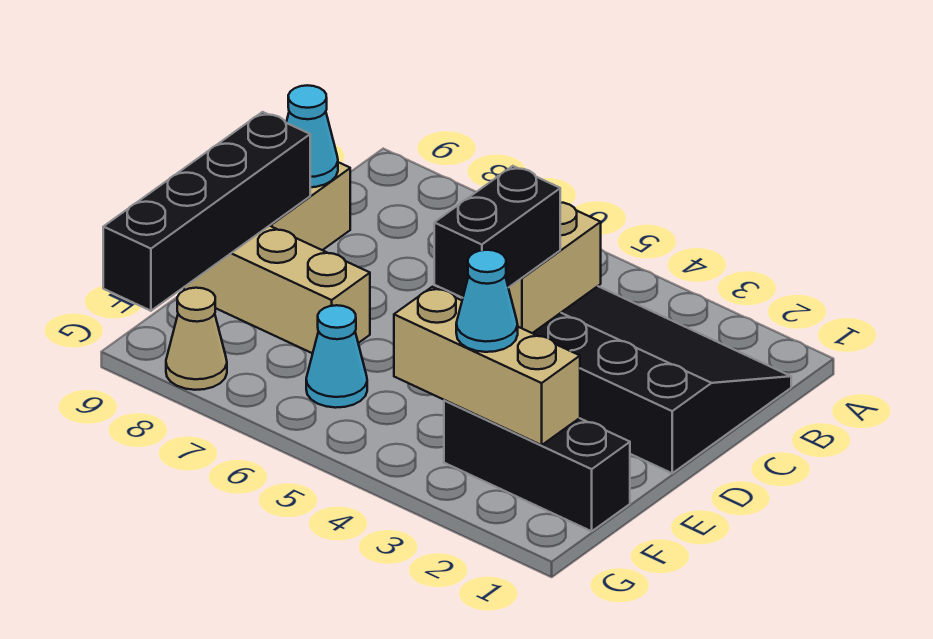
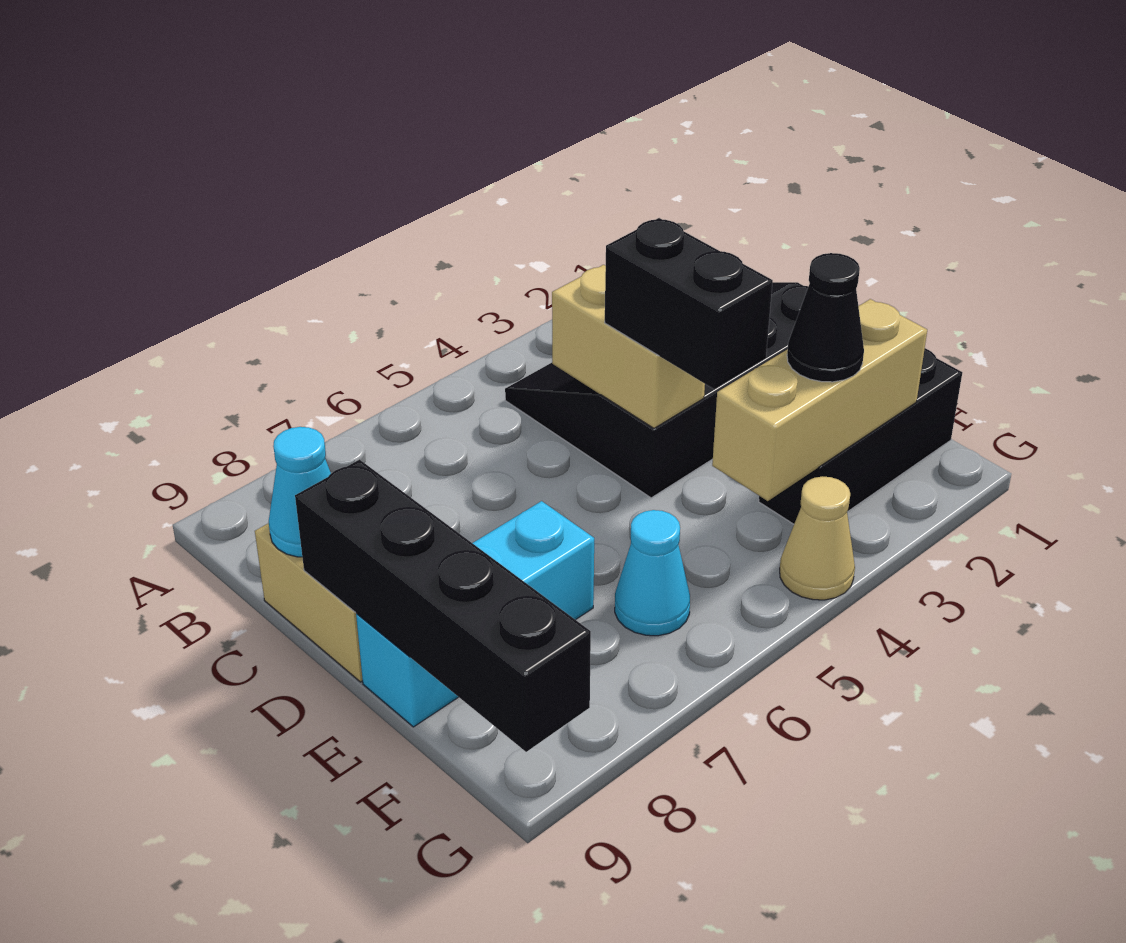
tan brick E7:E9 level 1 -> cyan brick E7:E9 level 1
cyan cone F3 level 3 -> black cone F3 level 3
tan cone G8 level 1 -> tan cone G4 level 1

